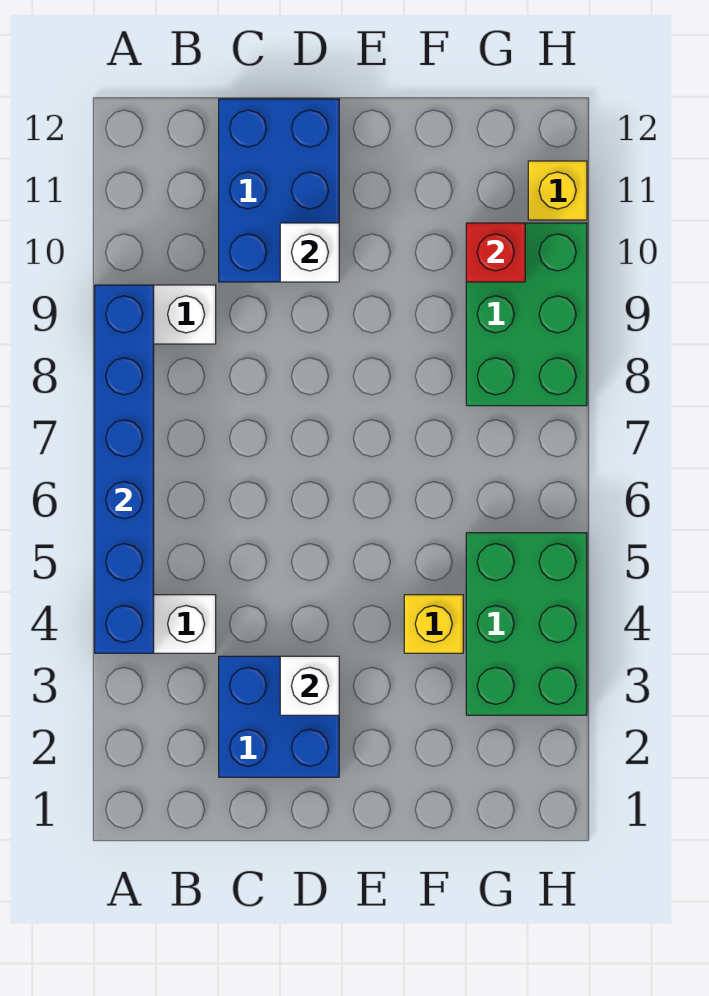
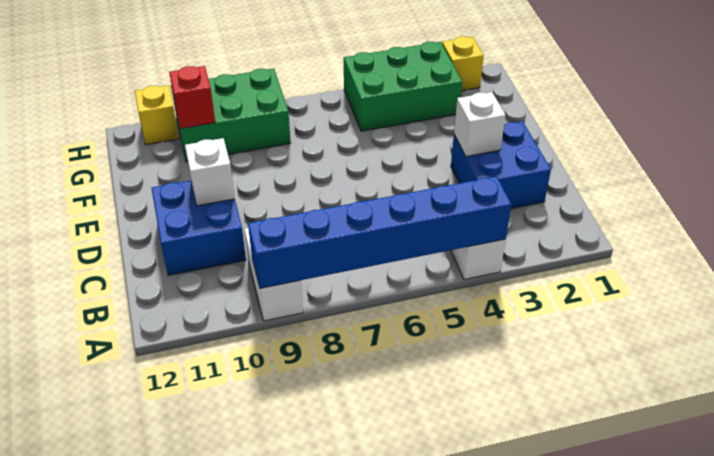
blue brick C10:D12 level 1 -> blue brick C10:D11 level 1
yellow brick F4 level 1 -> yellow brick H2 level 1

